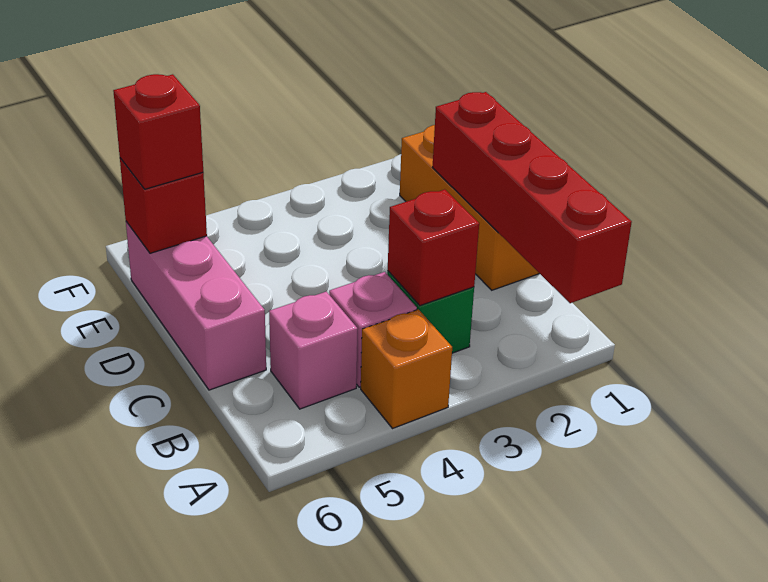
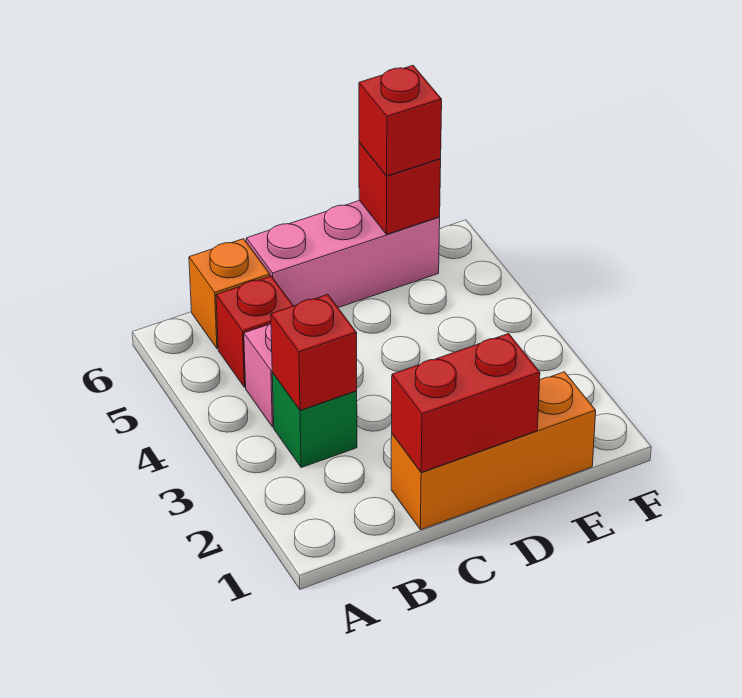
red brick A1:D1 level 2 -> red brick C1:D1 level 2
orange brick A4 level 1 -> orange brick B6 level 1
pink brick B5 level 1 -> red brick B5 level 1

